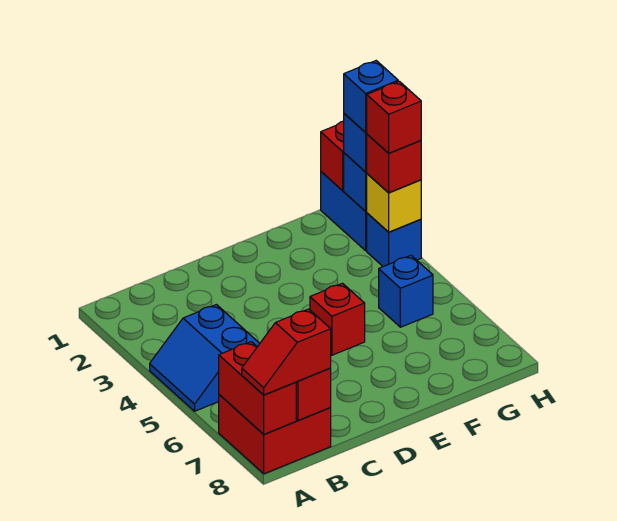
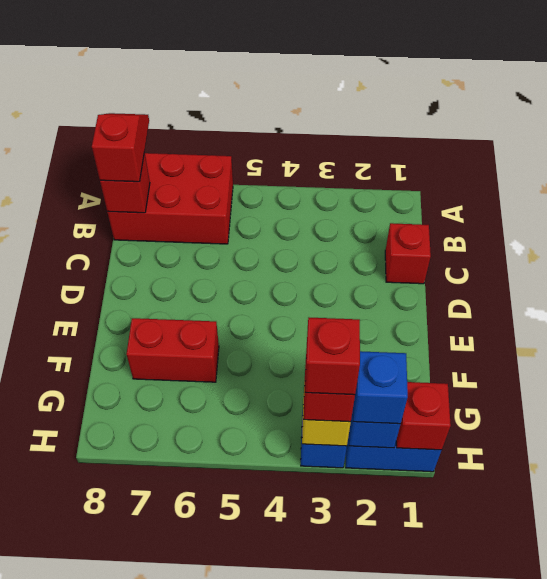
blue slope A4:B5 level 1 top B -> none
red brick A7:B8 level 1 -> red brick A6:B8 level 1
red brick A7:A8 level 2 -> red brick F6:F7 level 1
red brick E5 level 1 -> red brick C1 level 1
blue brick G5 level 1 -> none
blue brick H2 level 4 -> none

